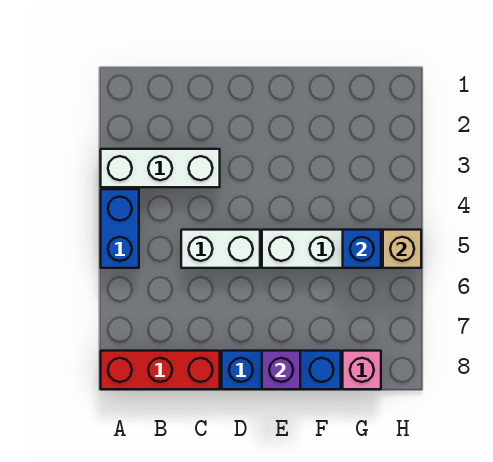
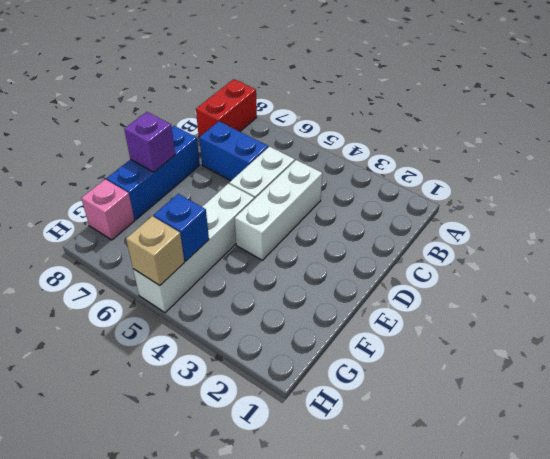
white brick A3:C3 level 1 -> white brick C4:E4 level 1
blue brick A4:A5 level 1 -> blue brick C6:C7 level 1
red brick A8:C8 level 1 -> red brick A8:B8 level 1

